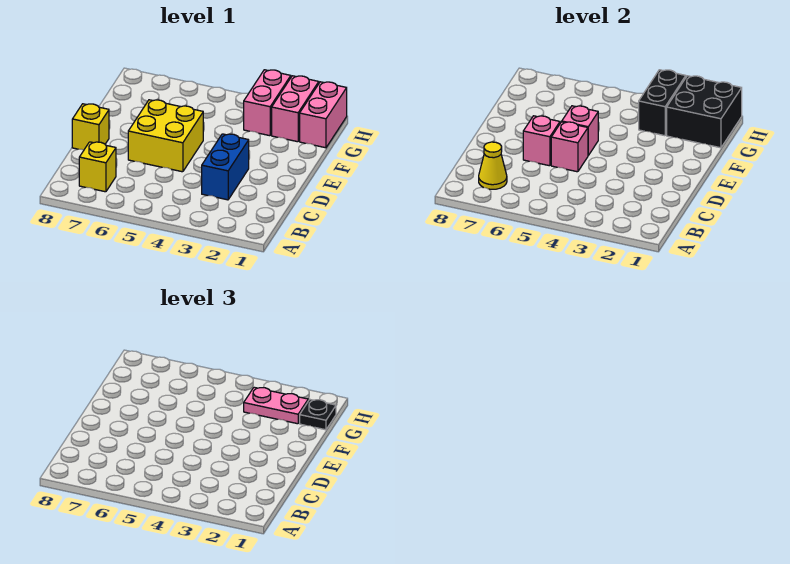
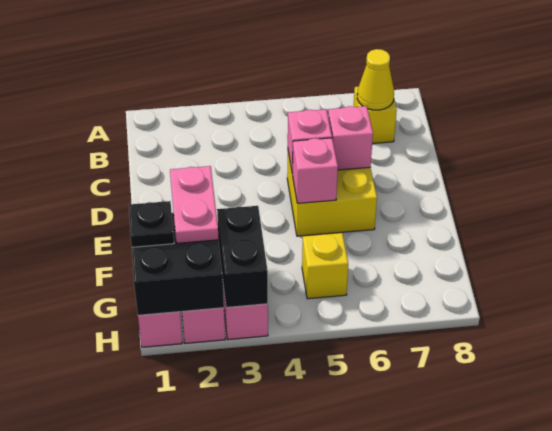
blue brick C3:D3 level 1 -> none
yellow brick D8 level 1 -> yellow brick G5 level 1
pink plate G2:G3 level 3 -> pink plate F2:G2 level 3

